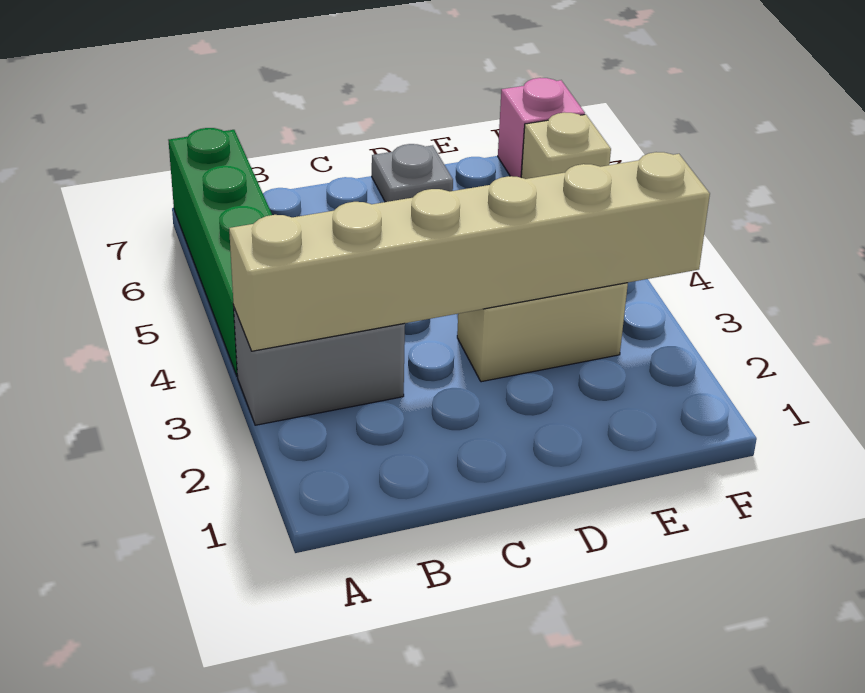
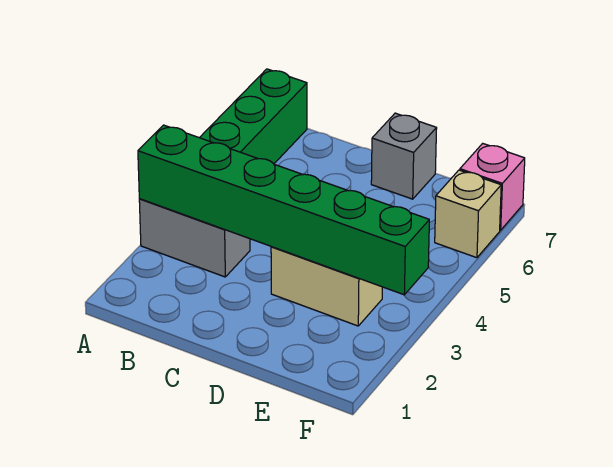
tan brick A3:F3 level 2 -> green brick A3:F3 level 2
grey plate D7 level 1 -> grey brick D7 level 1

